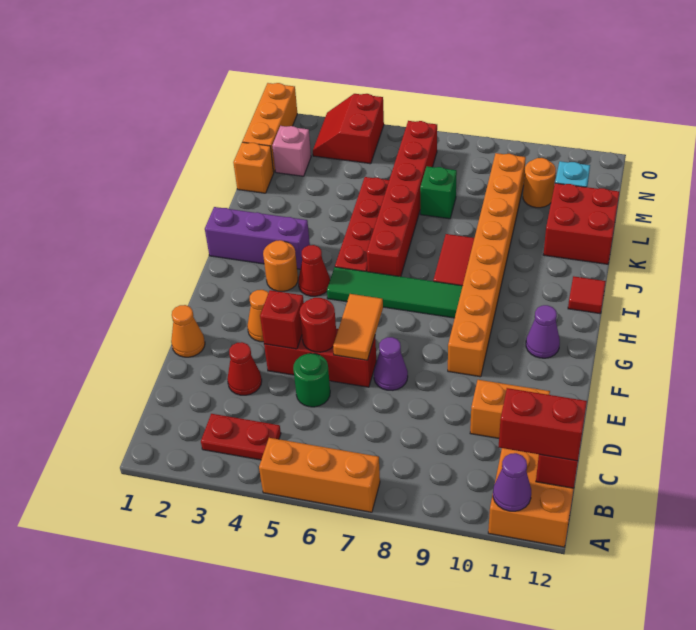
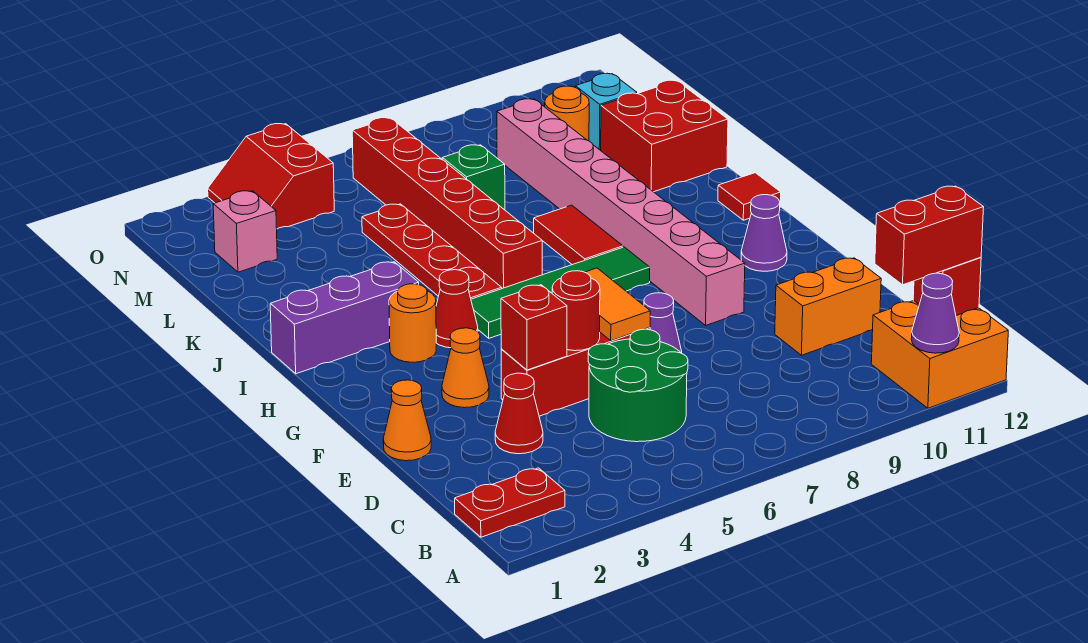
orange brick A5:A7 level 1 -> none
red plate B3:B4 level 1 -> red plate B1:B2 level 1
green round brick D5 level 1 -> green round brick C5:D6 level 1
orange brick F9:M9 level 1 -> pink brick F9:M9 level 1
orange brick L1 level 1 -> none
orange brick M1:O1 level 1 -> none

